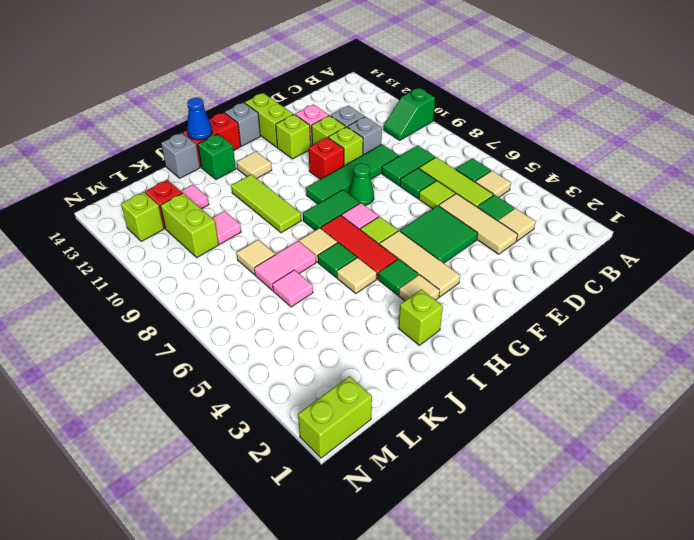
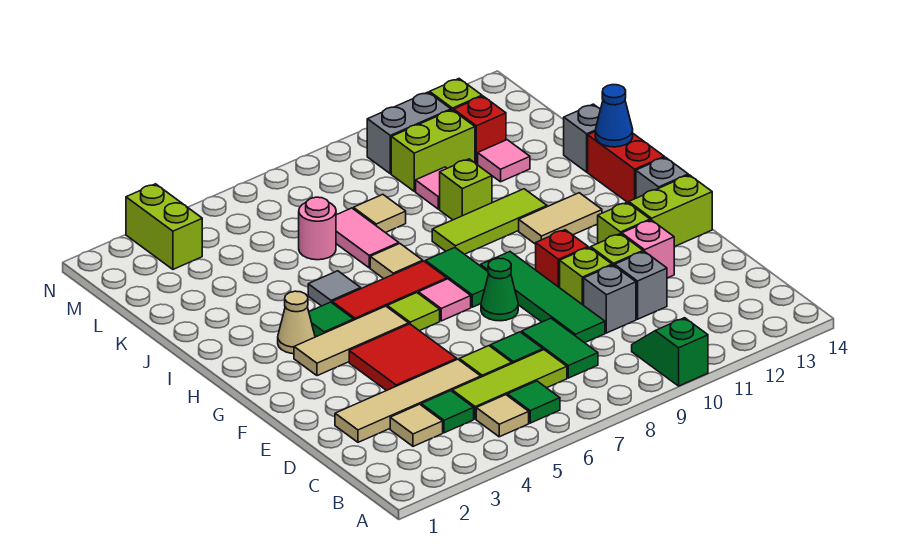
tan tile D3:D5 level 1 -> tan tile D2:D5 level 1
green tile E4:F5 level 1 -> red tile E4:F5 level 1
tan tile H3 level 1 -> tan cone H3 level 1
tan tile H12 level 1 -> tan tile H11:H12 level 1
lime brick I2 level 1 -> lime brick J10 level 1
tan tile I5 level 1 -> grey tile I5 level 1
green tile I6 level 1 -> none
green brick I13 level 1 -> none
pink tile K6 level 1 -> pink round brick K6 level 1
lime brick M1:N1 level 1 -> lime brick M3:N3 level 1
none -> grey brick M10:M11 level 1

